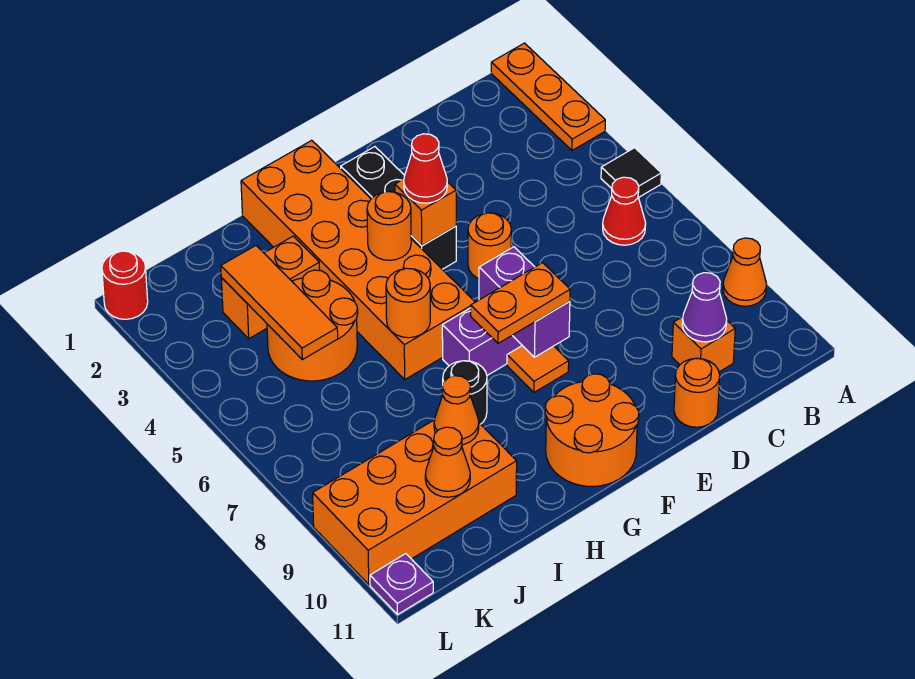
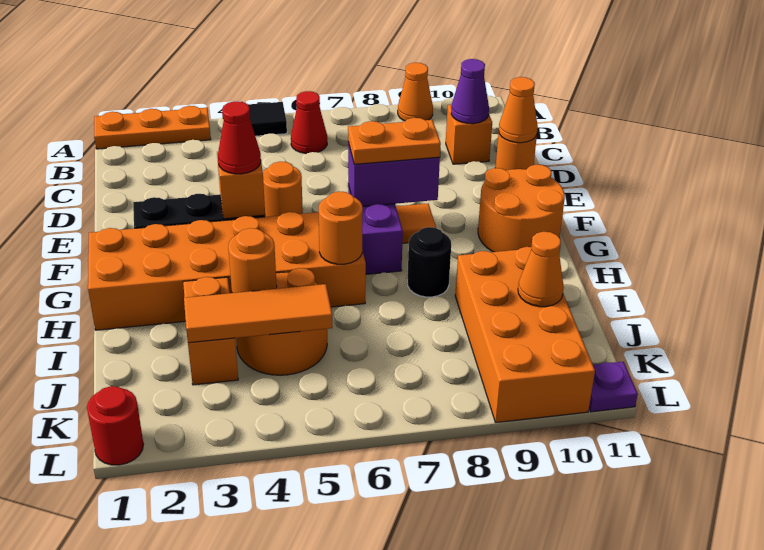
orange plate F8:G8 level 3 -> orange plate F7:F8 level 3
orange round brick G4 level 2 -> orange round brick I4 level 2
orange cone I9 level 2 -> orange cone D11 level 2

